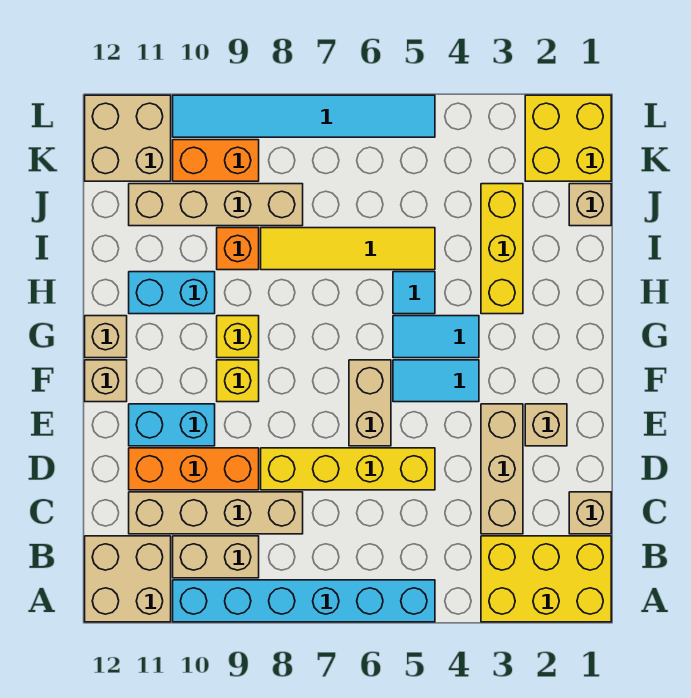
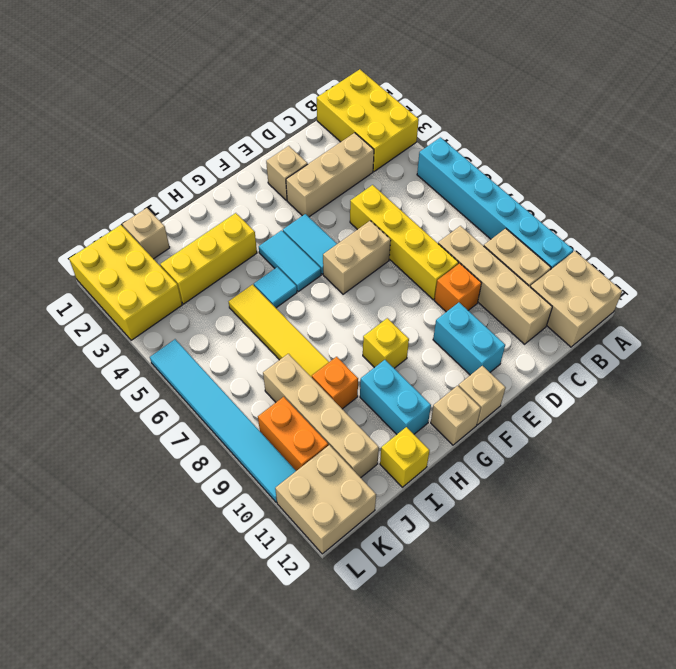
tan brick C1 level 1 -> none
orange brick D9:D11 level 1 -> orange brick D9 level 1
yellow brick F9 level 1 -> yellow brick I12 level 1
yellow brick K1:L2 level 1 -> yellow brick K1:L3 level 1

